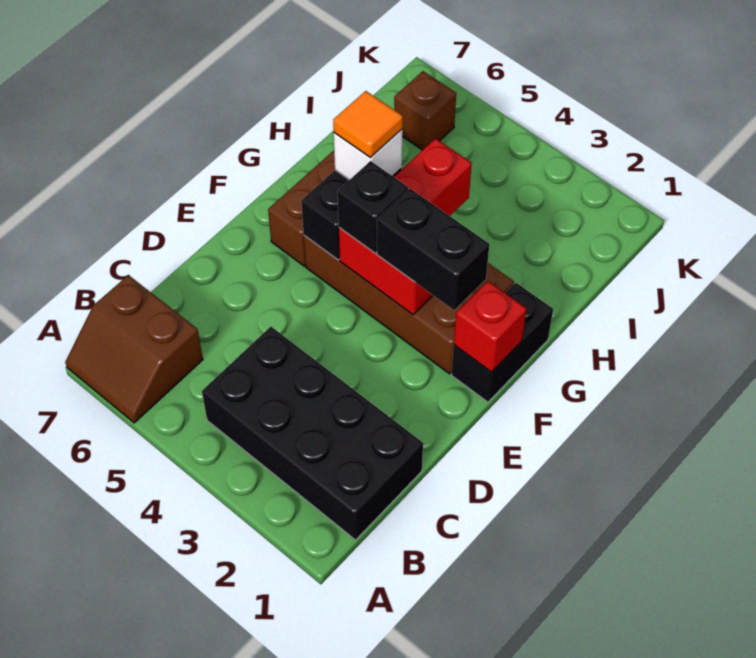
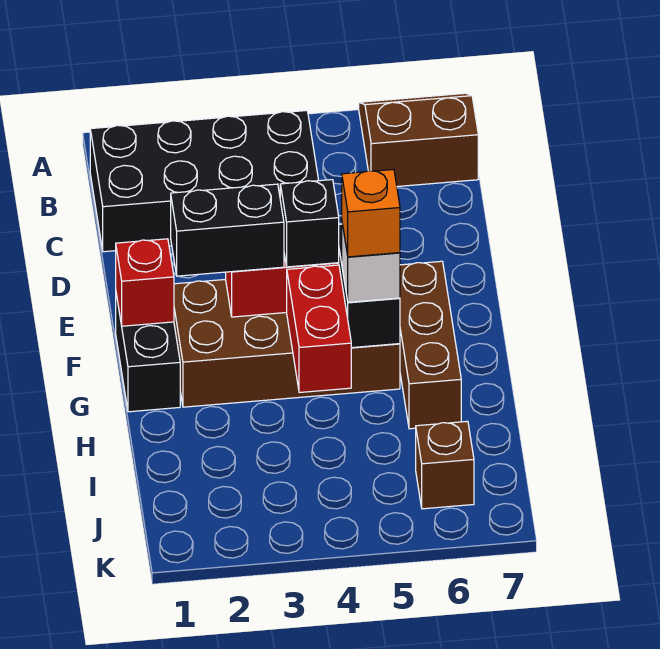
orange tile G5 level 4 -> orange brick G5 level 4

